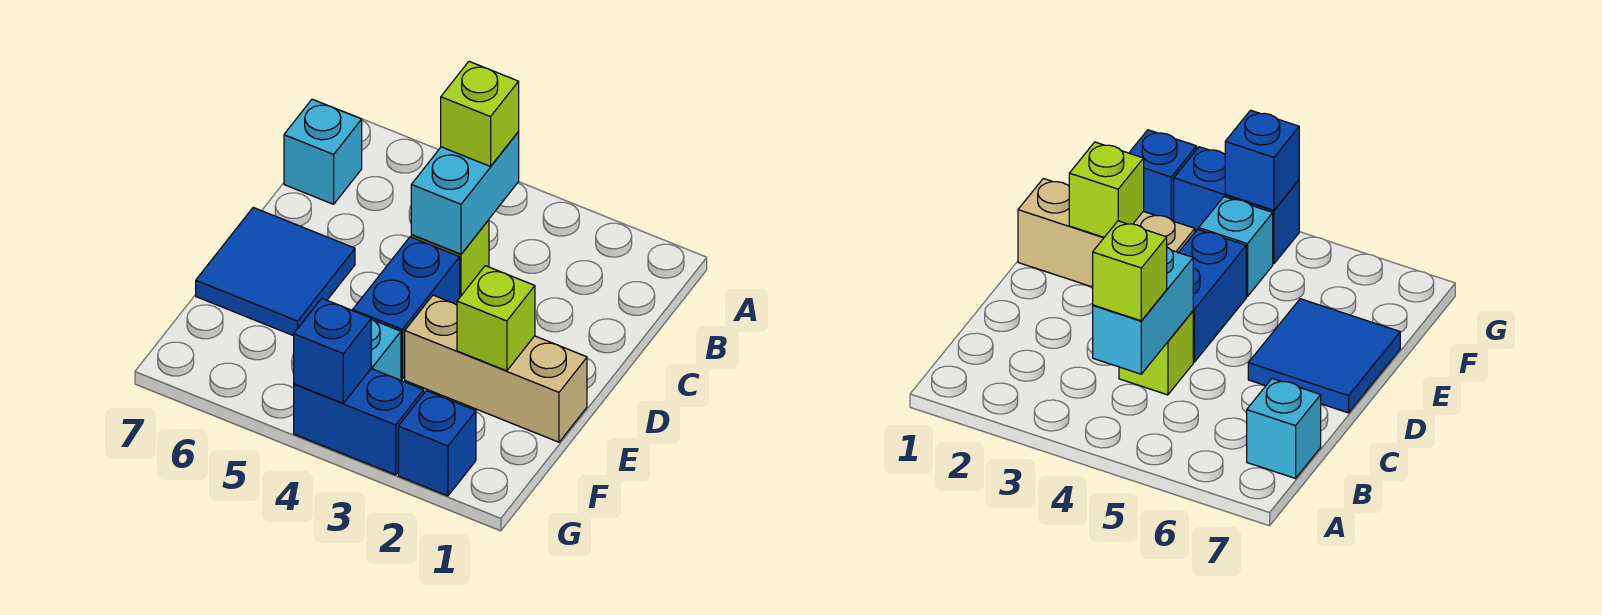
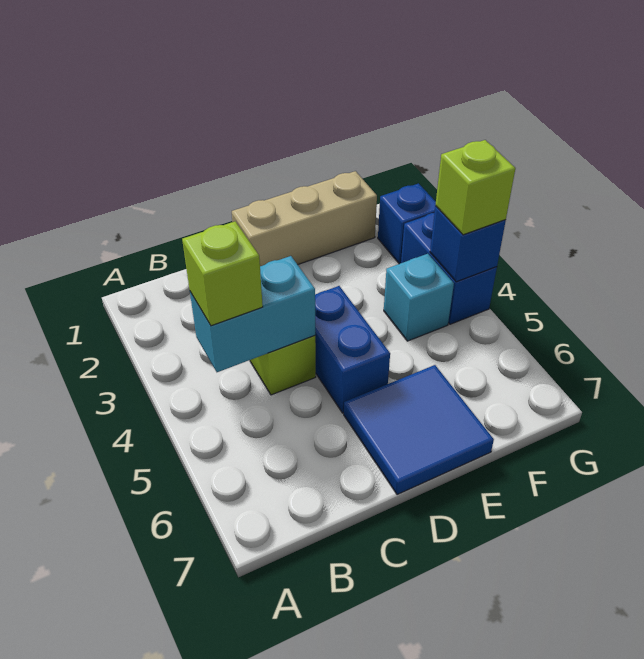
cyan brick B7 level 1 -> none
blue brick D4:E4 level 1 -> blue brick D4:D5 level 1
tan brick E1:E3 level 1 -> tan brick D1:F1 level 1
lime brick E2 level 2 -> lime brick G4 level 3

